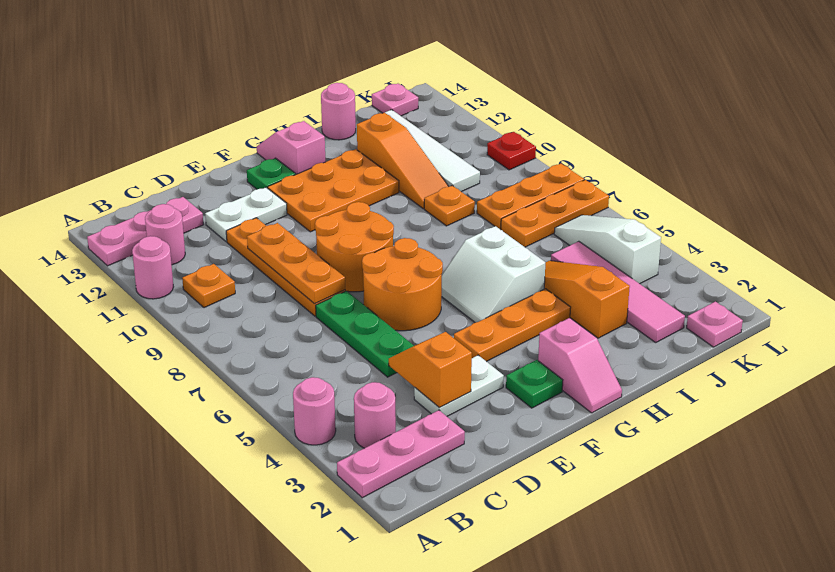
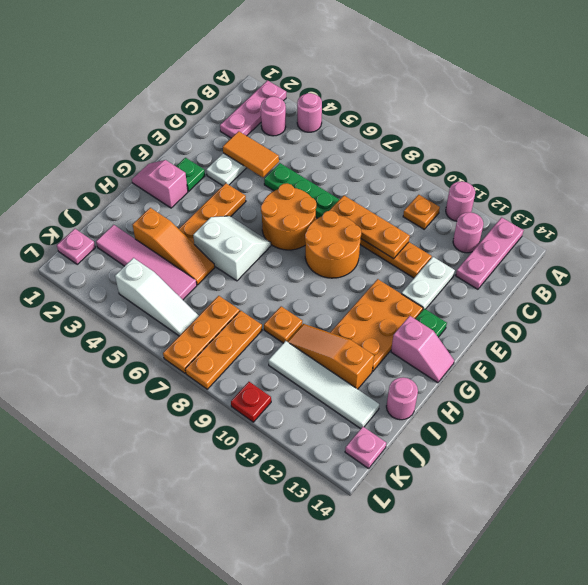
orange slope D3:D4 level 2 top 3 -> orange tile D3:D4 level 2

